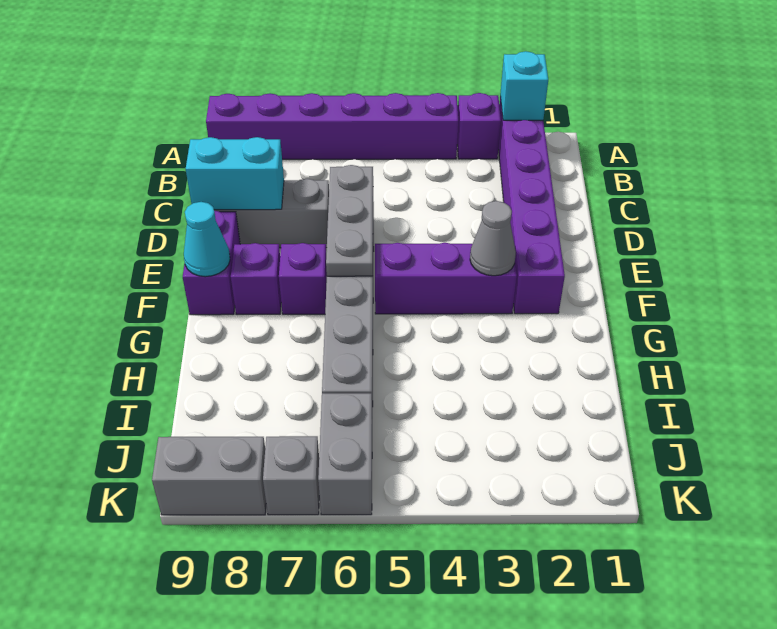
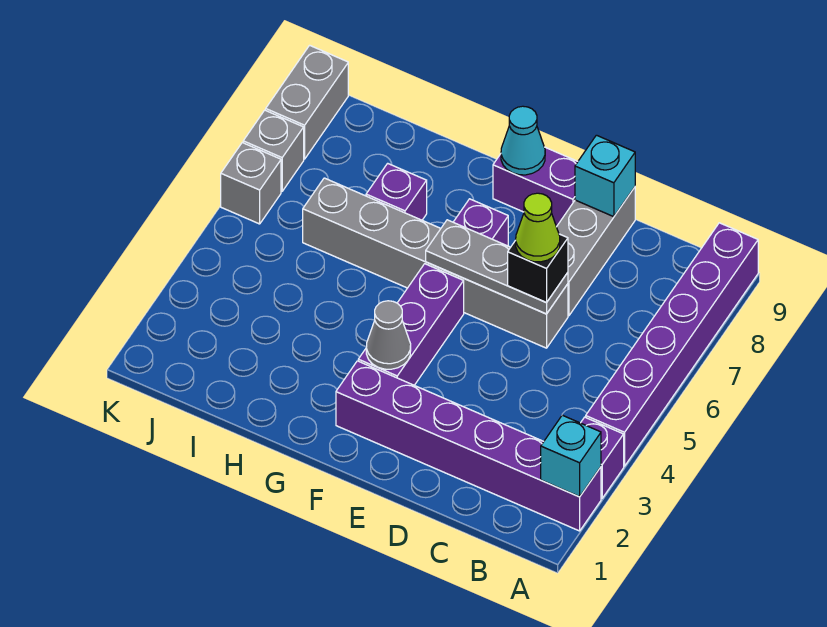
none -> black brick D6 level 3
none -> lime cone D6 level 4
cyan brick D8:D9 level 2 -> cyan brick D9 level 2
purple brick F8 level 1 -> purple brick H7 level 1
grey brick J6:K6 level 1 -> grey brick K6 level 1

